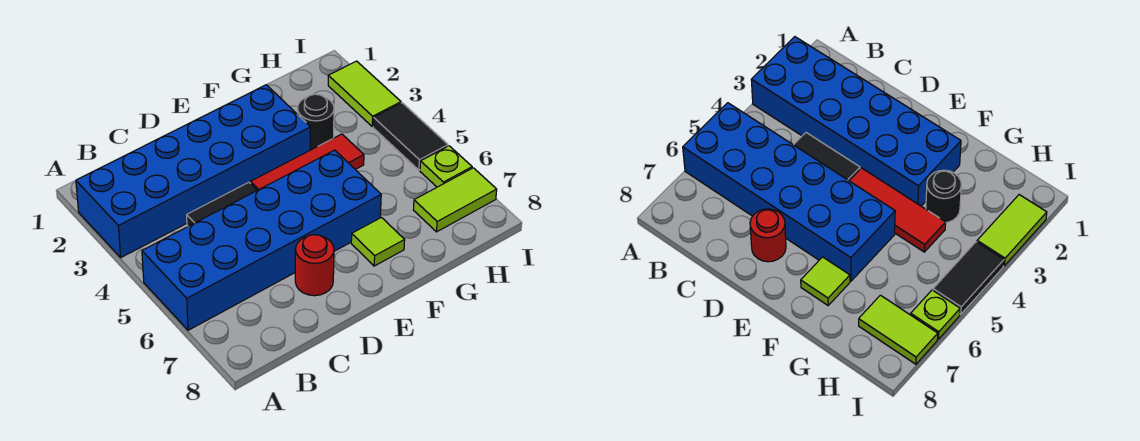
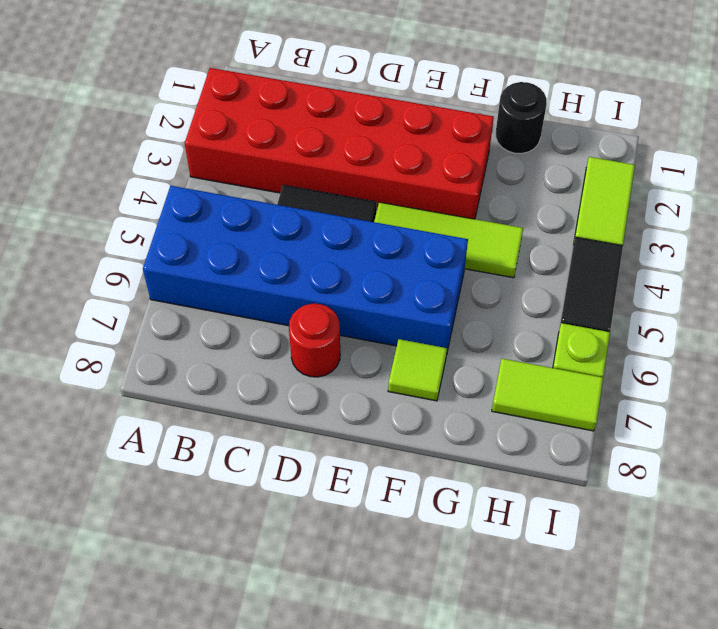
blue brick A2:F3 level 1 -> red brick A2:F3 level 1
red tile E4:G4 level 1 -> lime tile E4:G4 level 1
black round brick G3 level 1 -> black round brick G1 level 1

